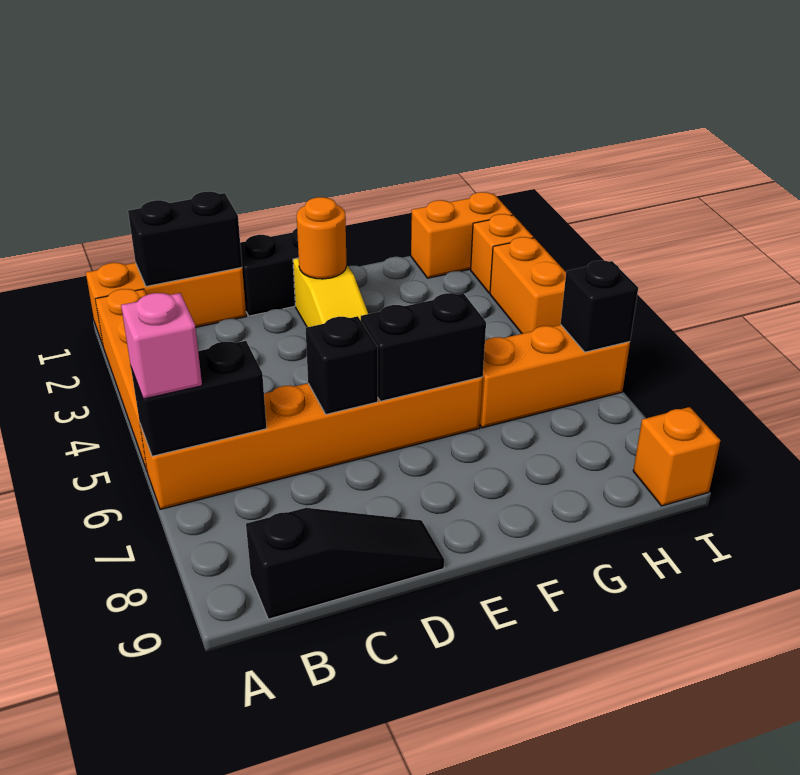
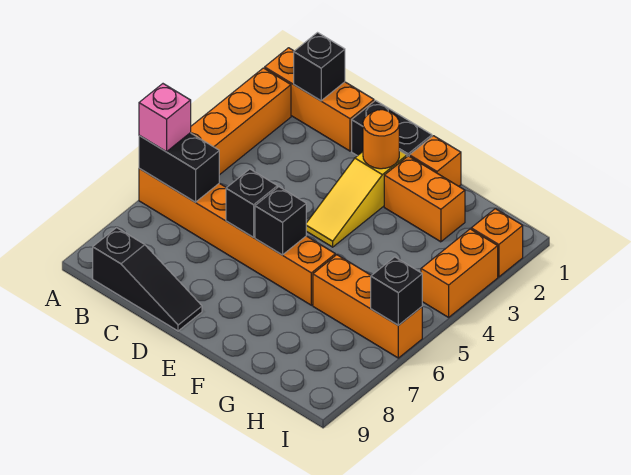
black brick B1:C1 level 2 -> black brick B1 level 2
black brick E6:F6 level 2 -> black brick E6 level 2
orange brick H1:I1 level 1 -> orange brick F2:G2 level 1
orange brick I9 level 1 -> orange brick F1 level 1

